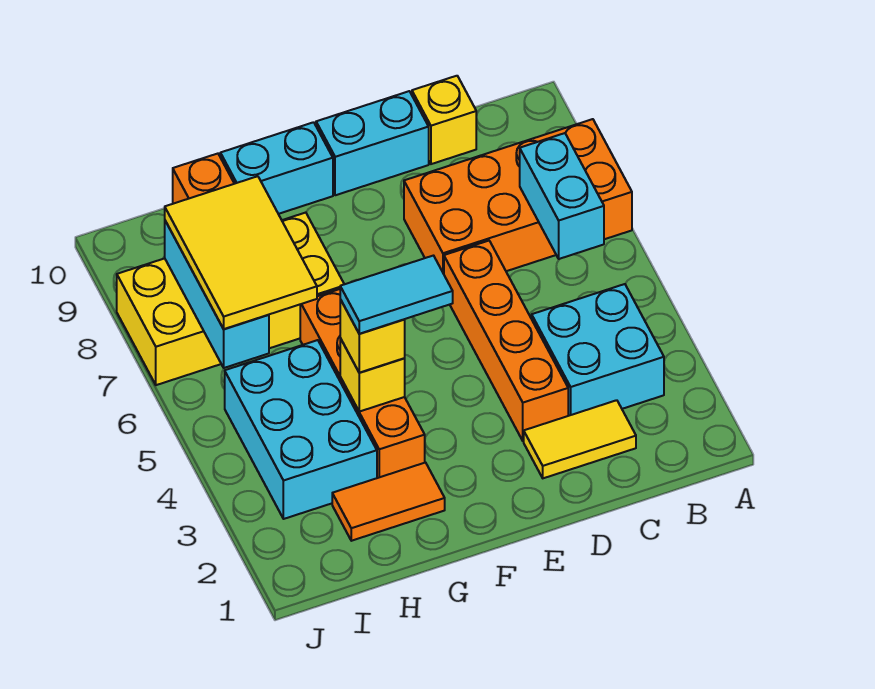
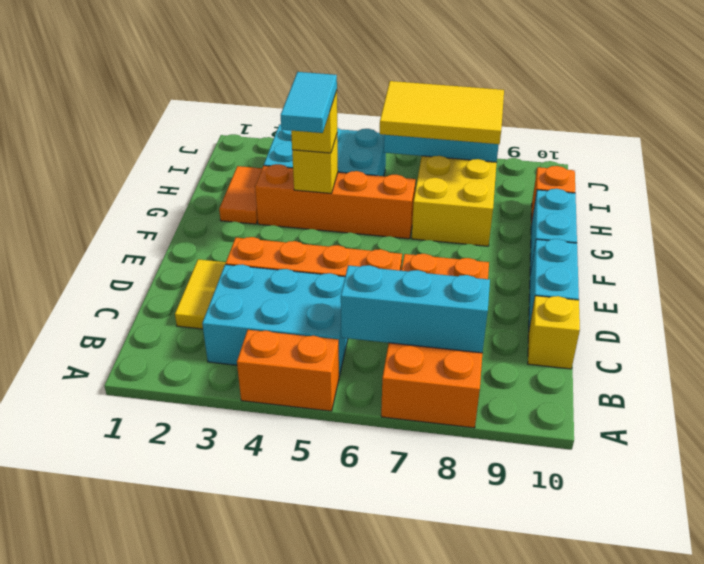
none -> orange brick A4:A5 level 1
cyan brick B3:C4 level 1 -> cyan brick B3:C5 level 1
cyan brick B6:B7 level 2 -> cyan brick B6:B8 level 2

